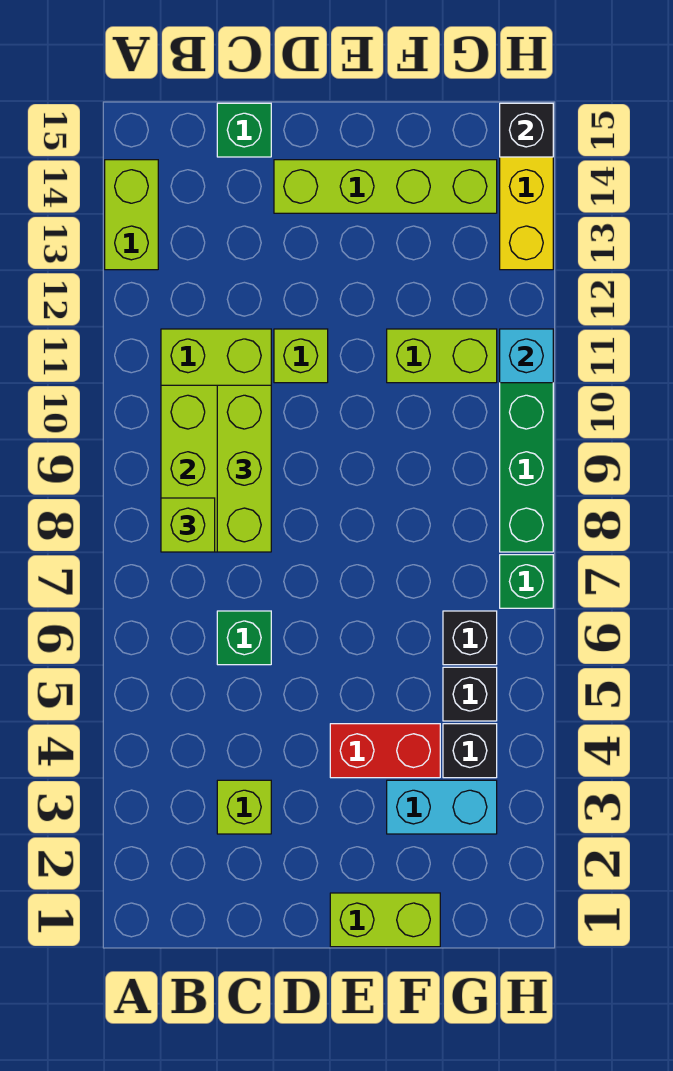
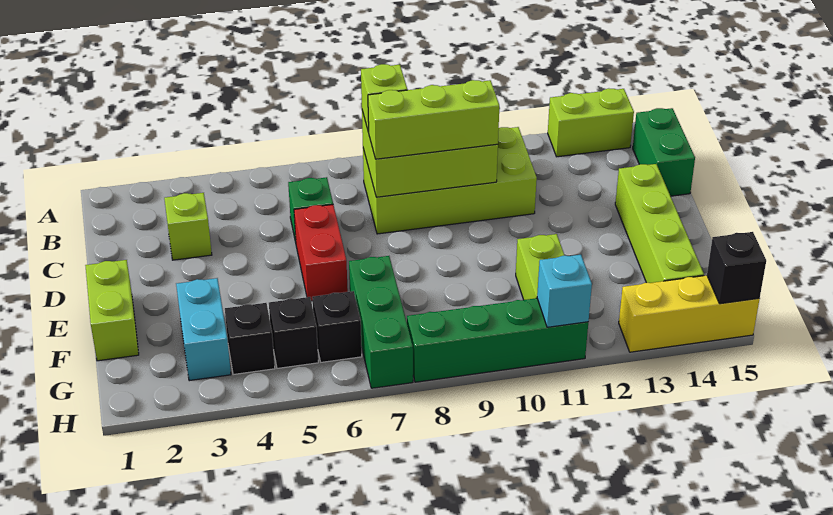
green brick C15 level 1 -> green brick B15:C15 level 1
lime brick D11 level 1 -> none
red brick E4:F4 level 1 -> red brick D6:E6 level 1
green brick H7 level 1 -> green brick F7:H7 level 1

